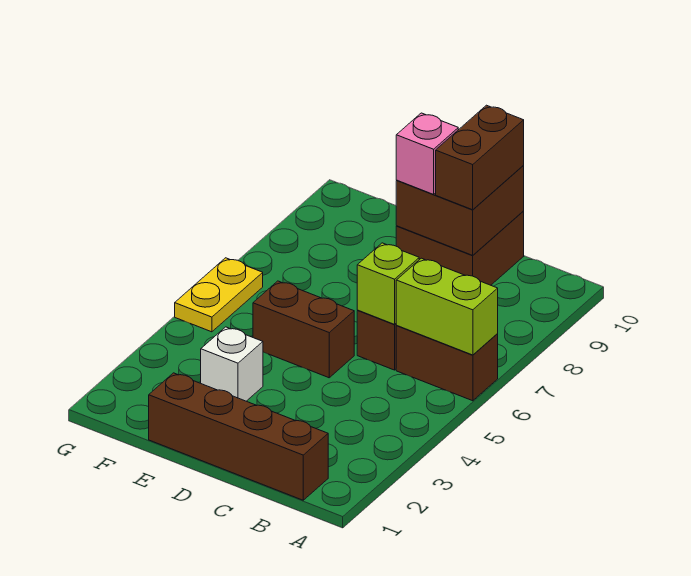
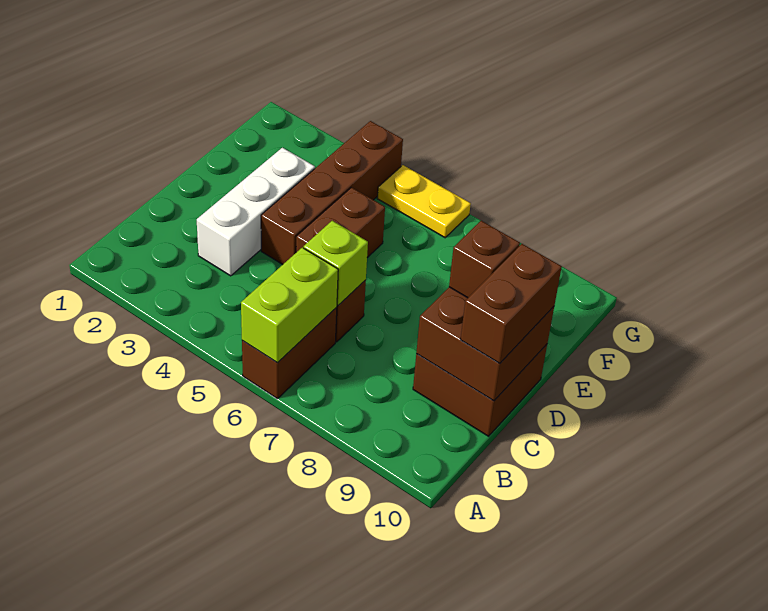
brown brick B1:E1 level 1 -> brown brick D4:G4 level 1
brown brick C9:C10 level 3 -> brown brick C10:D10 level 3
pink brick D9 level 3 -> brown brick D9 level 3
white brick E3 level 1 -> white brick C3:E3 level 1

